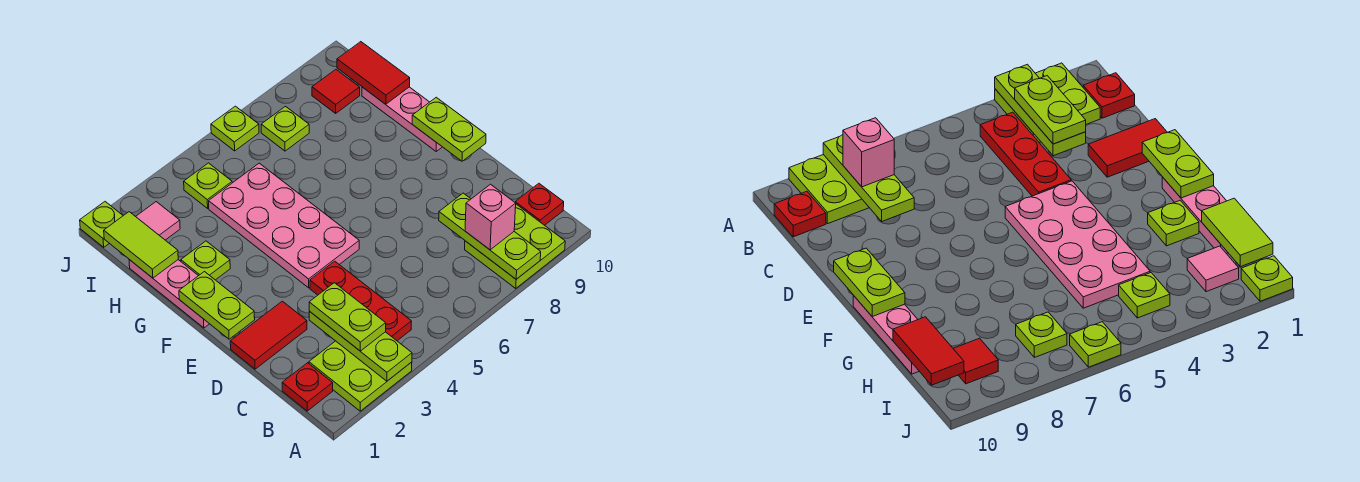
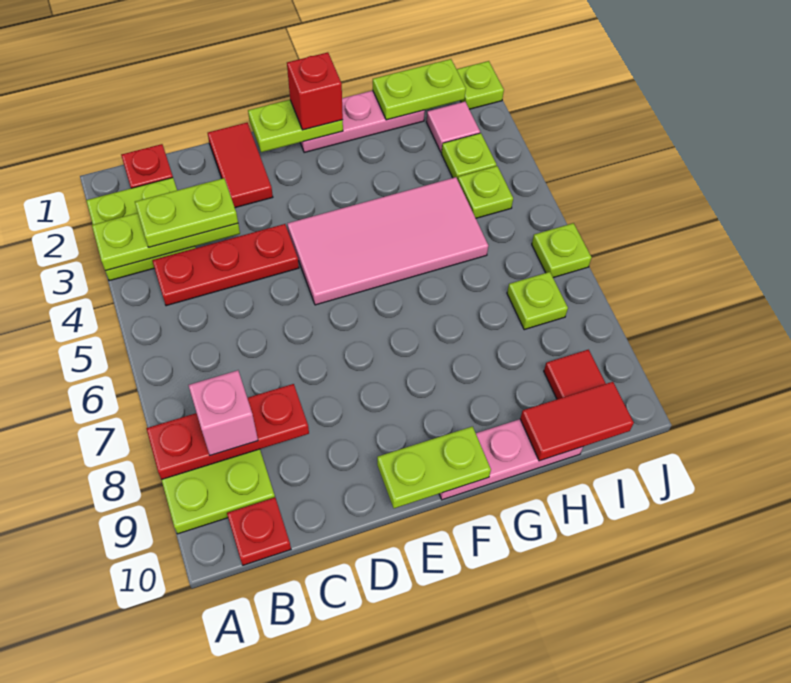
lime plate A8:C8 level 2 -> red plate A8:C8 level 2
pink plate E4:H5 level 1 -> pink tile E4:H5 level 1
none -> red brick F1 level 3
lime plate G2 level 1 -> lime plate I3 level 1
lime tile H1:I1 level 2 -> lime plate H1:I1 level 2

